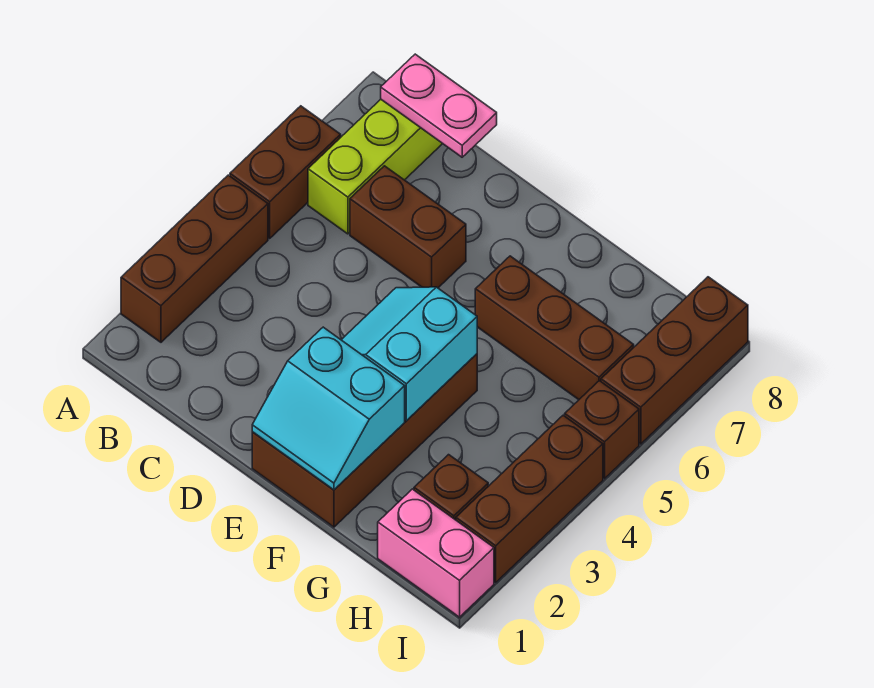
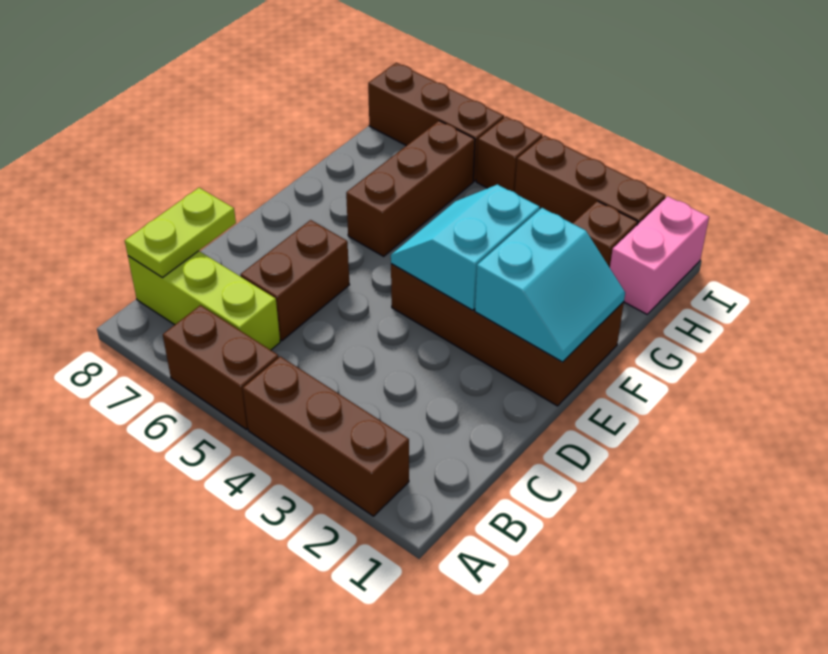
pink plate B8:C8 level 2 -> lime plate B8:C8 level 2
cyan slope E3:F4 level 2 top F -> cyan slope E3:F4 level 2 top 3

